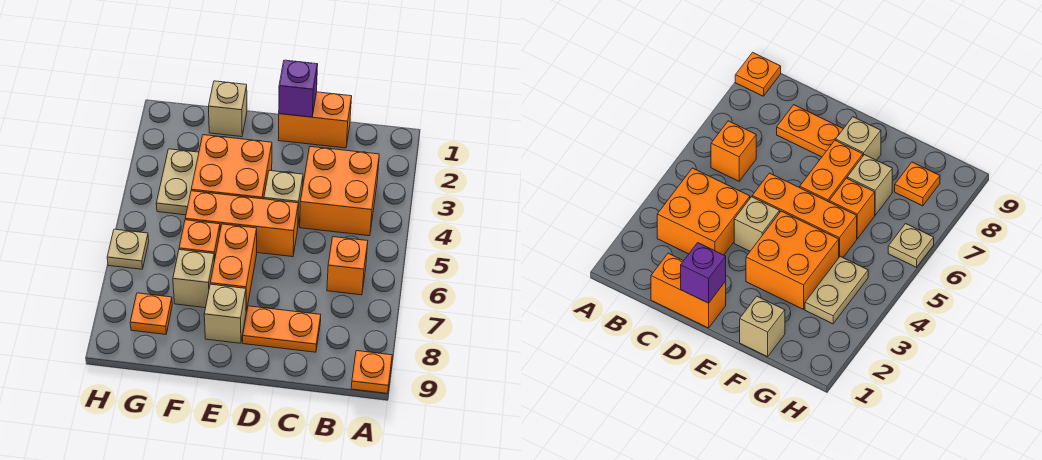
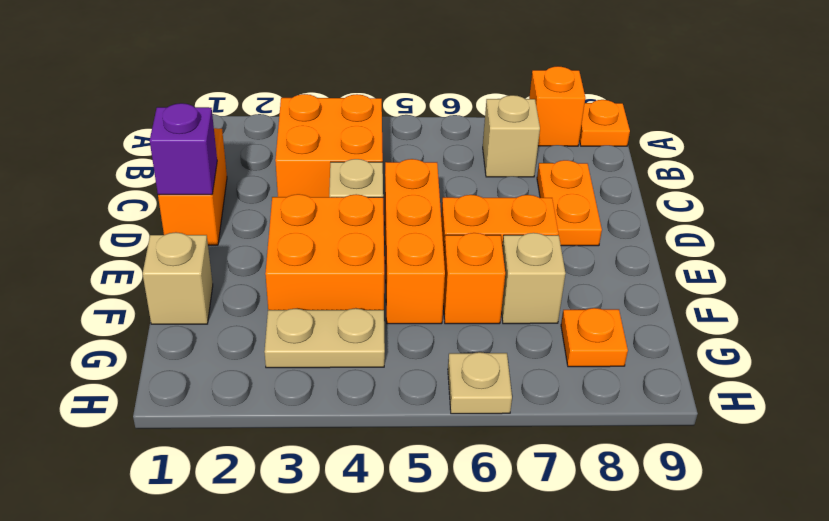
orange brick B6 level 1 -> orange brick A8 level 1
tan brick E8 level 1 -> tan brick B7 level 1

